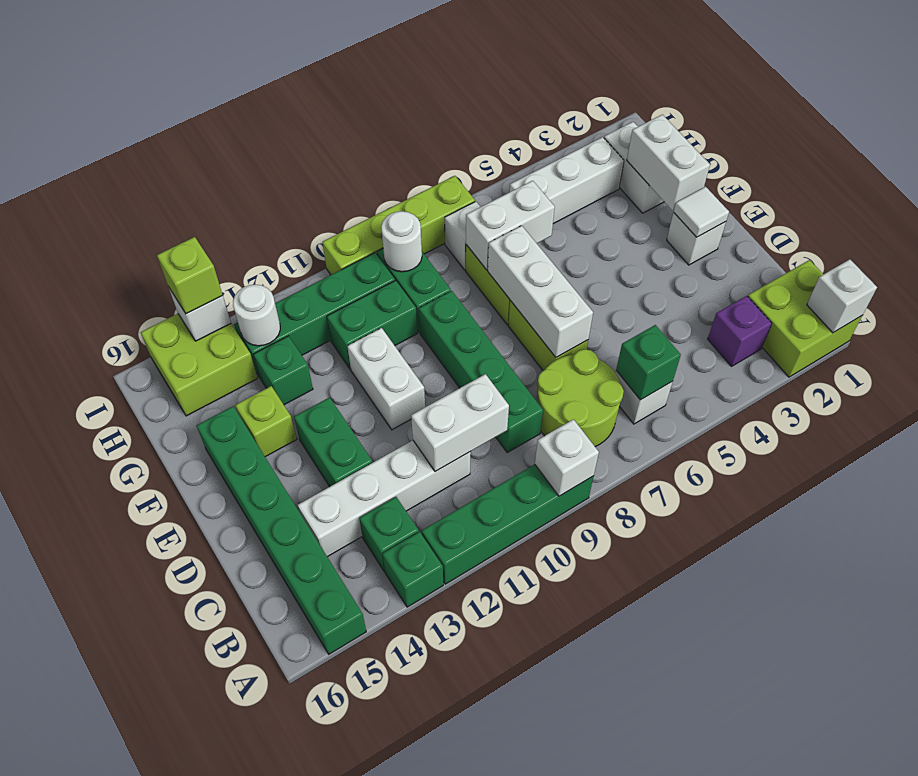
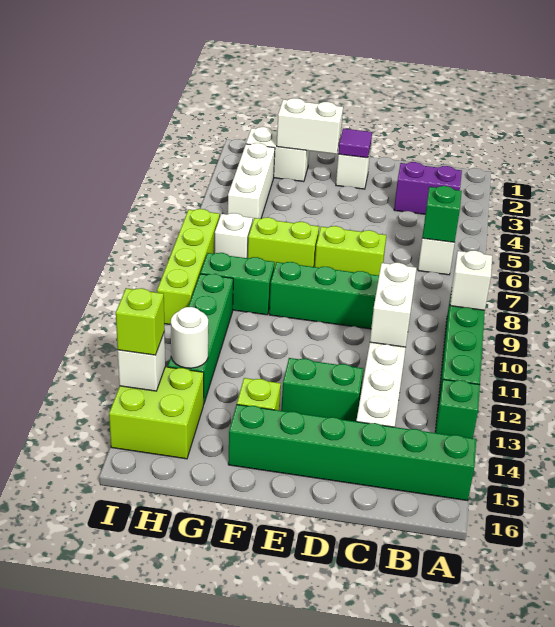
lime brick A1:B2 level 1 -> none
white brick A1 level 2 -> none
purple brick B3 level 1 -> purple brick B3:C3 level 1
lime round brick B7:C8 level 1 -> none
green brick B13 level 1 -> none
white brick D7:F7 level 2 -> none
white tile E2 level 2 -> purple tile E2 level 2
white brick E11:F11 level 1 -> none
white brick G6:G7 level 2 -> none
green brick G10:G11 level 1 -> none
green brick G13 level 1 -> none
white round brick H9 level 2 -> none

